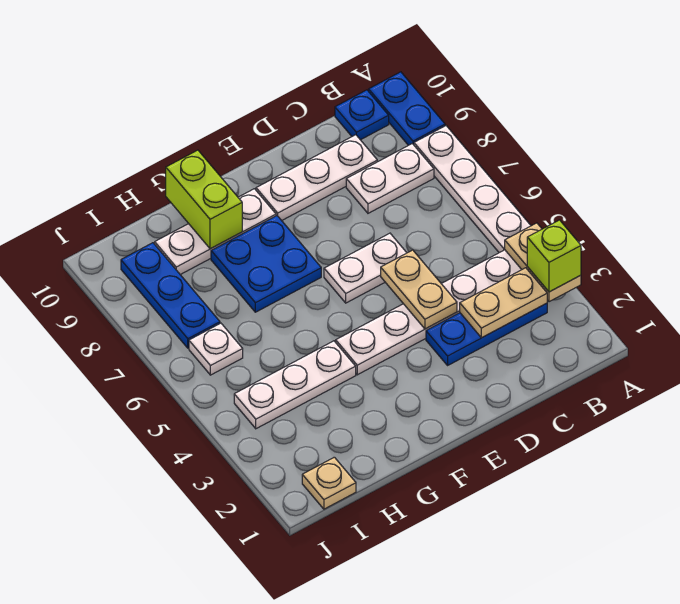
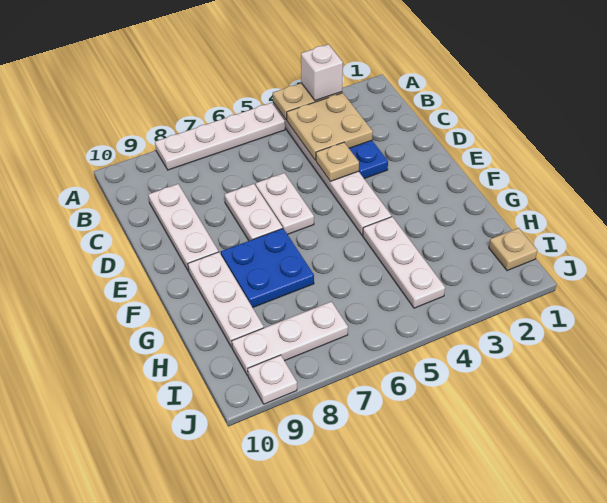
lime brick A3 level 3 -> white brick A3 level 3
blue plate A9:A10 level 1 -> none
tan plate B3:C3 level 2 -> tan plate B3:C4 level 2
white plate B8:C8 level 1 -> white plate D7:E7 level 1
blue plate B10 level 1 -> none
tan plate D4:D5 level 2 -> tan plate D4 level 2
lime brick G9:G10 level 2 -> none
white plate I6 level 1 -> white plate J9 level 1
blue plate I7:I9 level 1 -> white plate I7:I9 level 1

